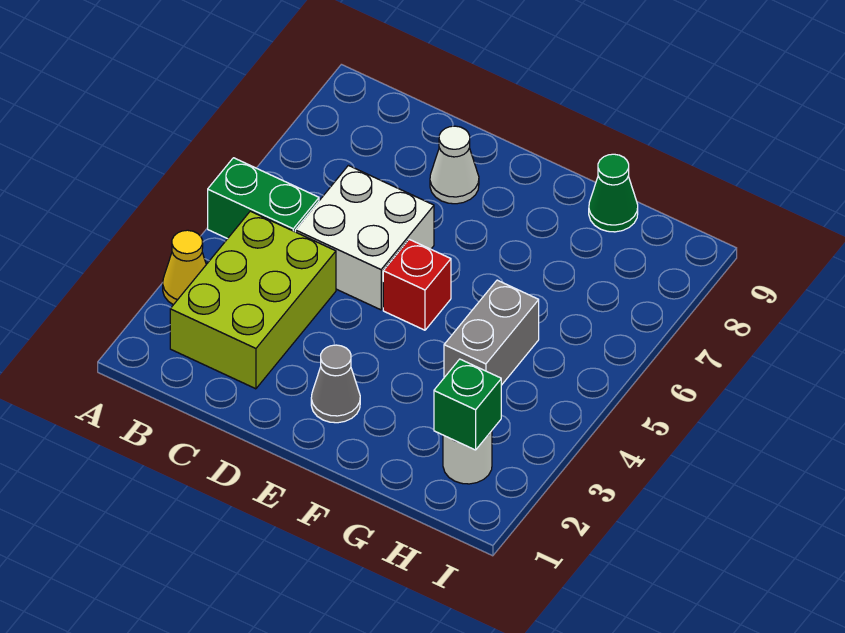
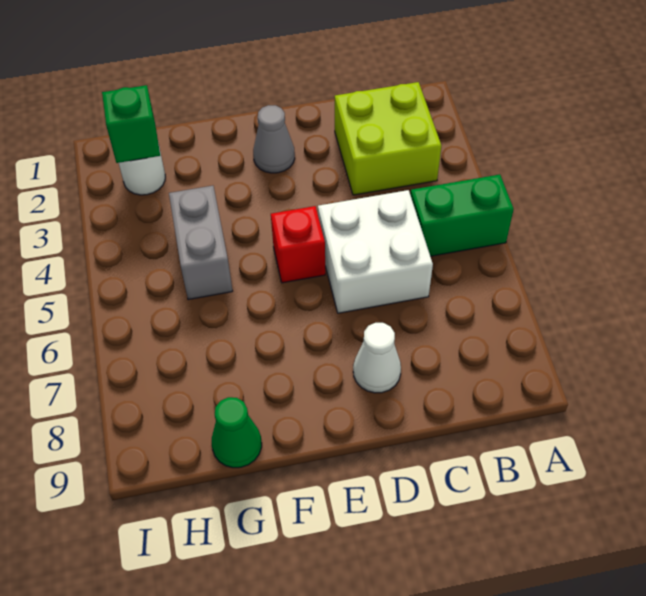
yellow cone A3 level 1 -> none
lime brick B2:C4 level 1 -> lime brick B2:C3 level 1

